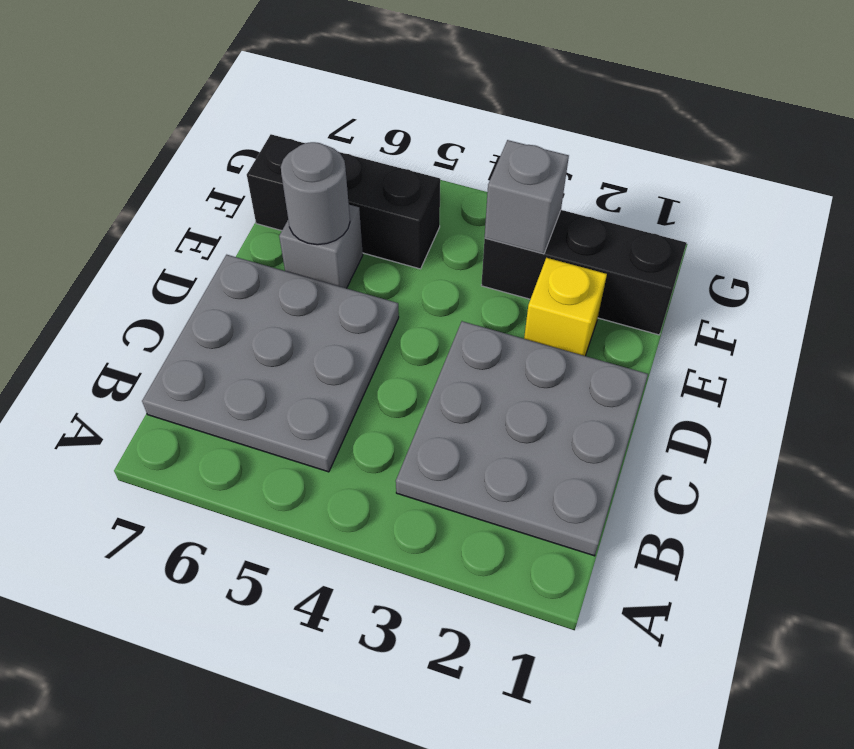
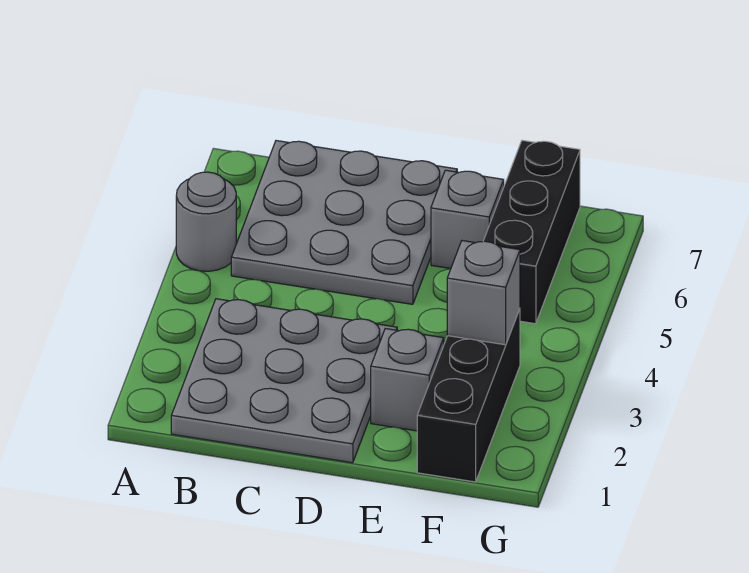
yellow brick E2 level 1 -> grey brick E2 level 1
grey round brick E6 level 2 -> grey round brick A5 level 1

